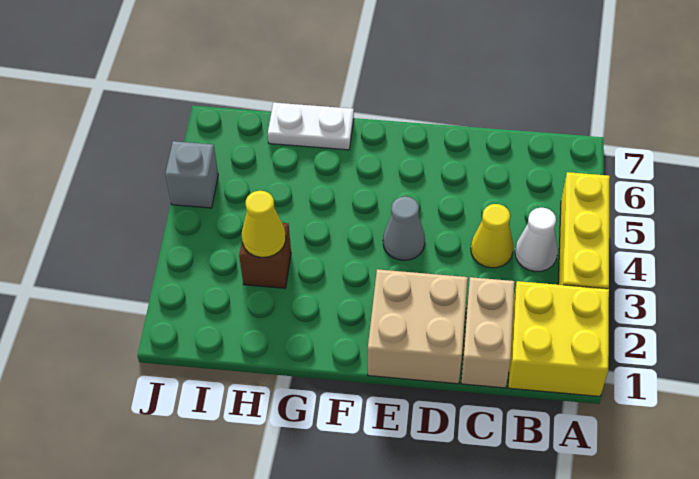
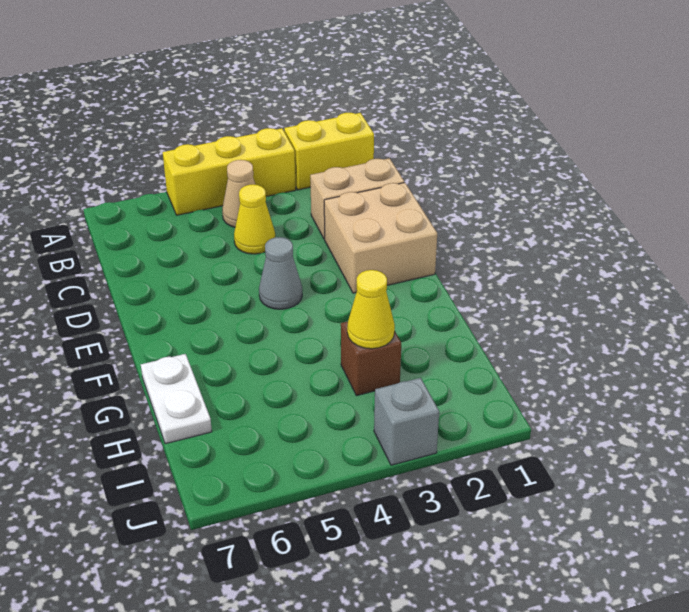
yellow brick A1:B2 level 1 -> yellow brick A1:A2 level 1
white cone B4 level 1 -> tan cone B4 level 1
grey brick J5 level 1 -> grey brick J3 level 1

